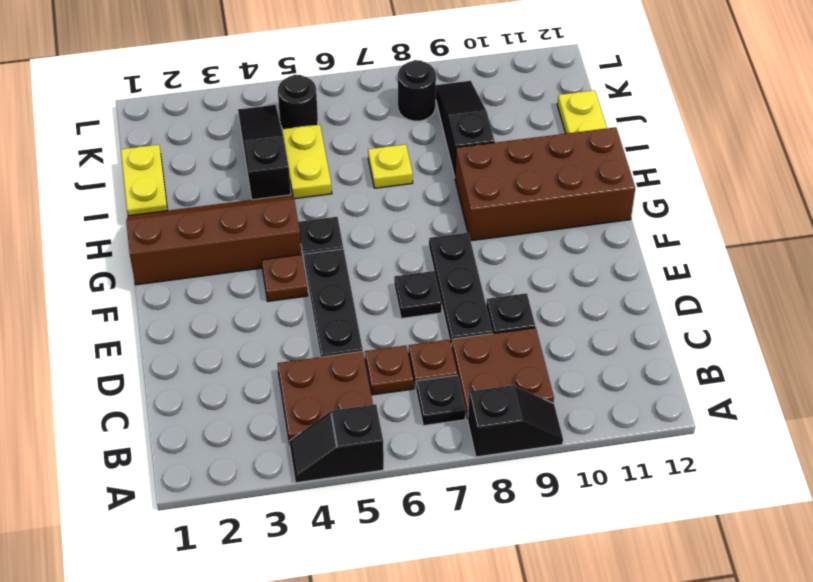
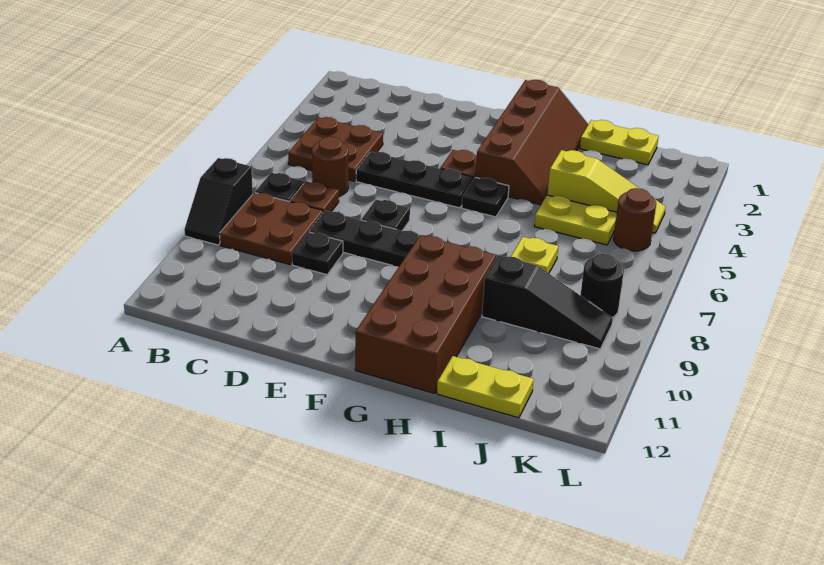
black slope A4:A5 level 1 top 5 -> none
brown plate C6 level 1 -> brown round brick C6 level 1
black slope I4:K4 level 1 top I -> yellow slope I4:K4 level 1 top I
black round brick K5 level 1 -> brown round brick K5 level 1

